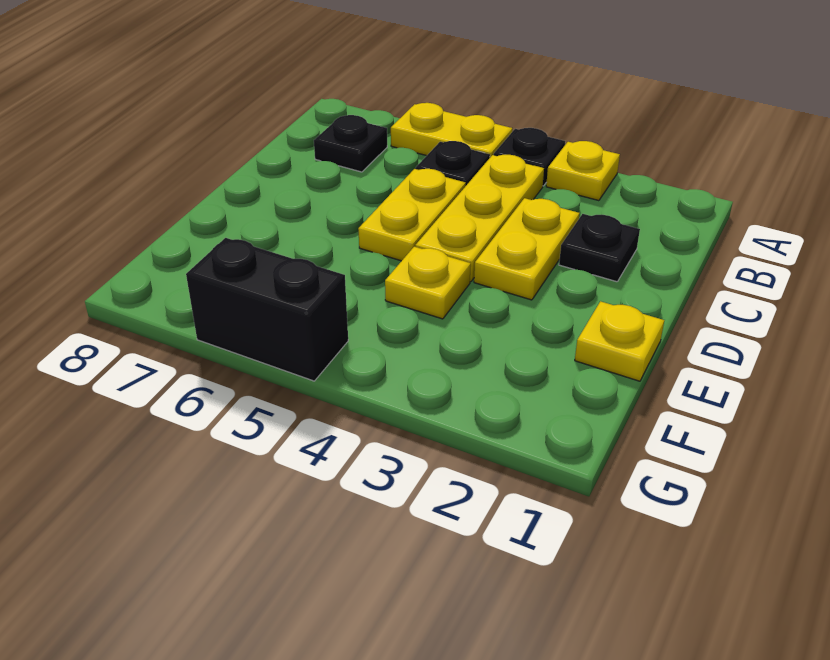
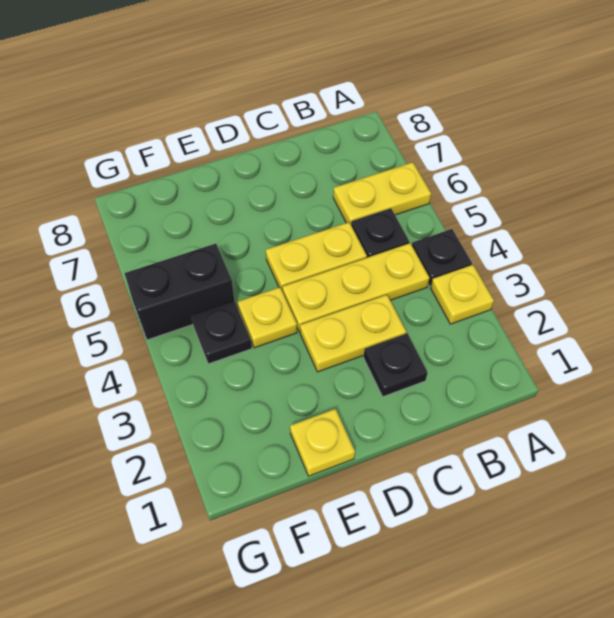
yellow plate A5:A6 level 1 -> yellow plate A6:B6 level 1
black plate B7 level 1 -> black plate F4 level 1
black brick G5:G6 level 1 -> black brick F5:G5 level 1

